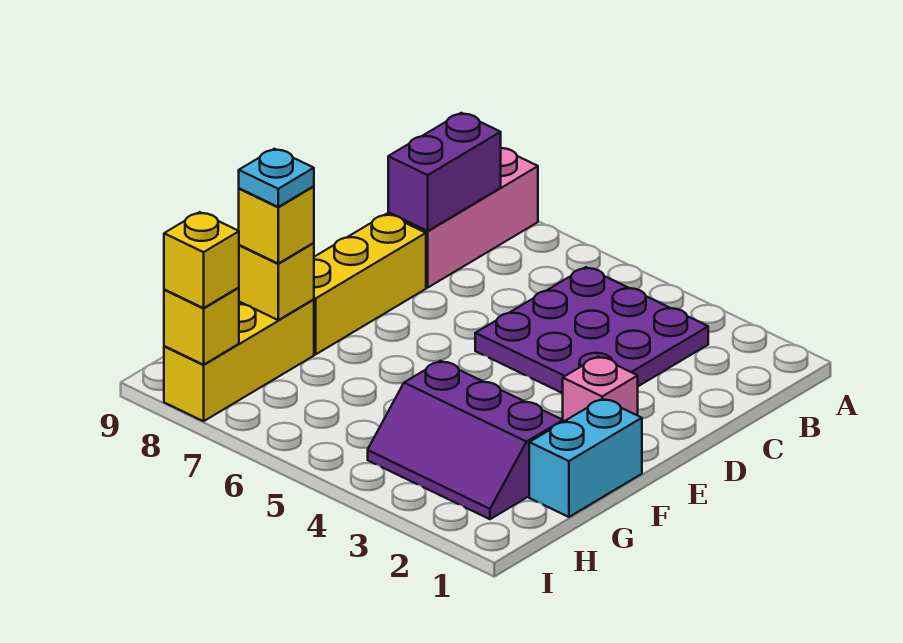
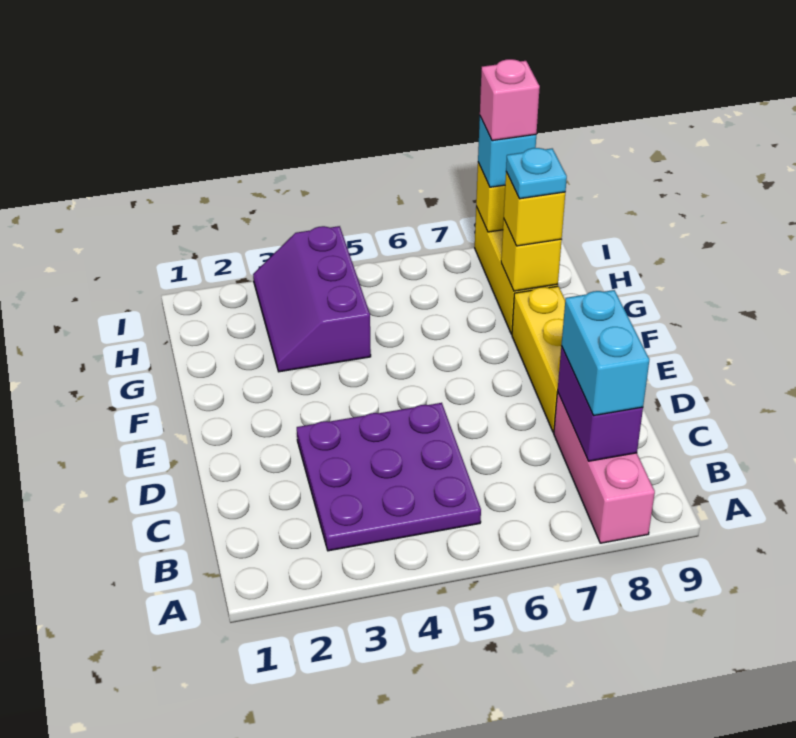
pink brick E2 level 1 -> pink brick I8 level 4
cyan brick F1:G1 level 1 -> cyan brick B8:C8 level 3
purple slope G2:H4 level 1 top G -> purple slope G3:I4 level 1 top 4
yellow brick I8 level 3 -> cyan brick I8 level 3

